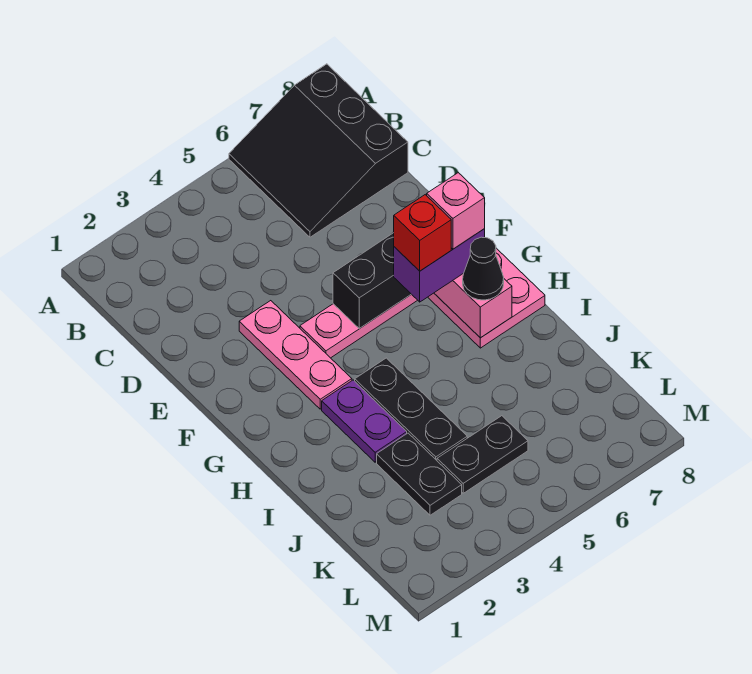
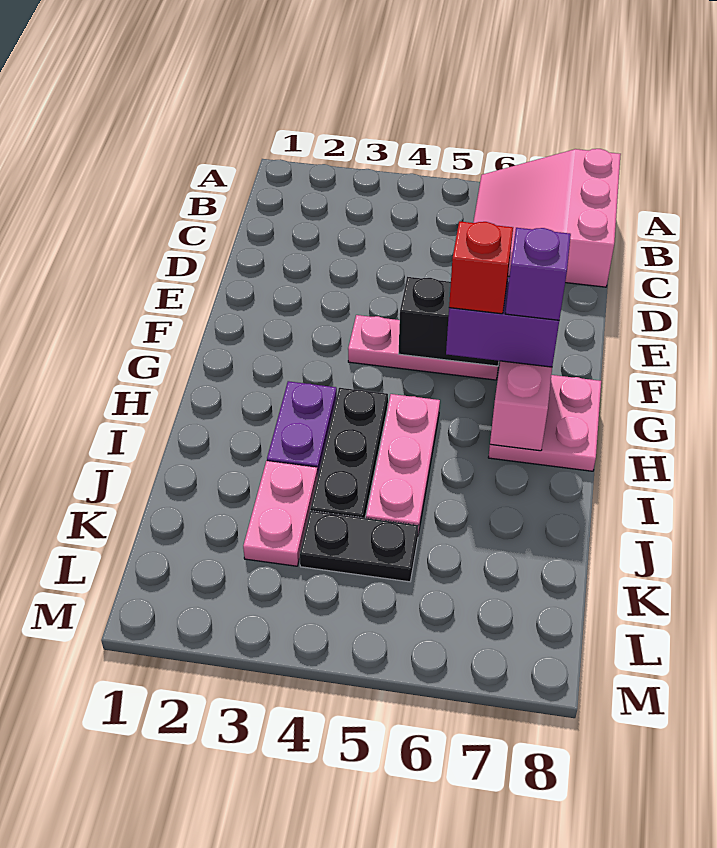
black slope A6:C8 level 1 top 8 -> pink slope A6:C8 level 1 top 8
pink plate E3:G3 level 1 -> pink plate H5:J5 level 1
pink brick G7 level 4 -> purple brick G7 level 4
black cone H7 level 3 -> none
black plate J3:K3 level 1 -> pink plate J3:K3 level 1

